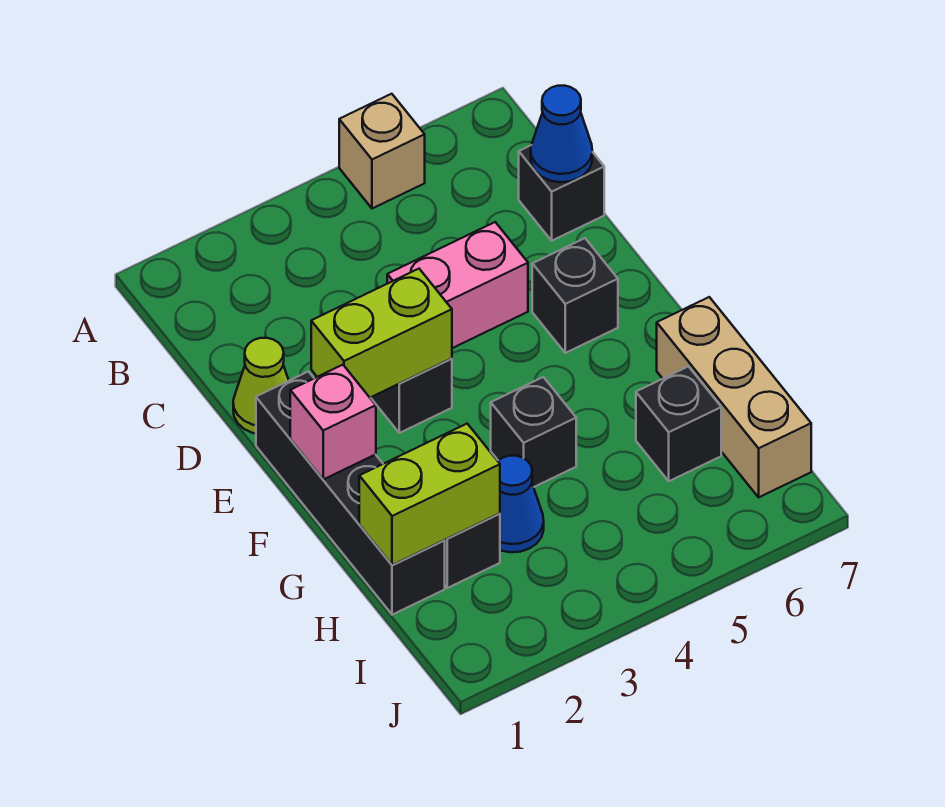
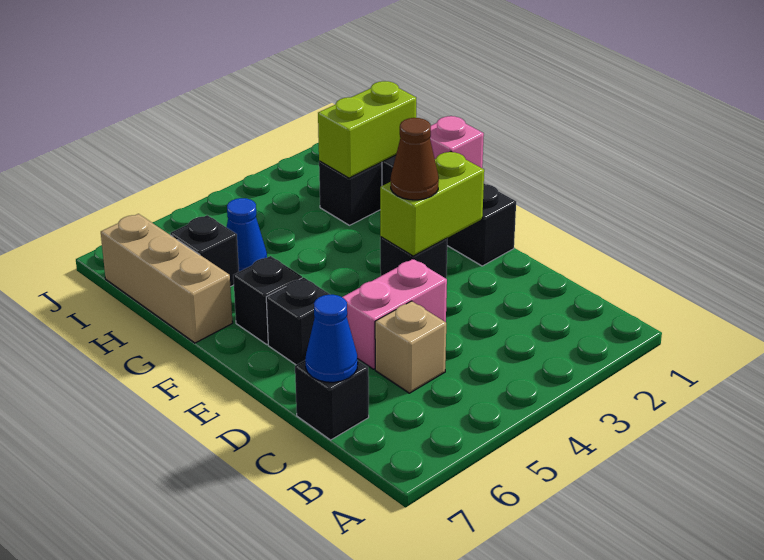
tan brick A5 level 1 -> tan brick C5 level 1
lime cone D1 level 1 -> none
none -> brown cone E3 level 3
black brick G4 level 1 -> black brick F6 level 1
blue cone H3 level 1 -> blue cone H5 level 1

